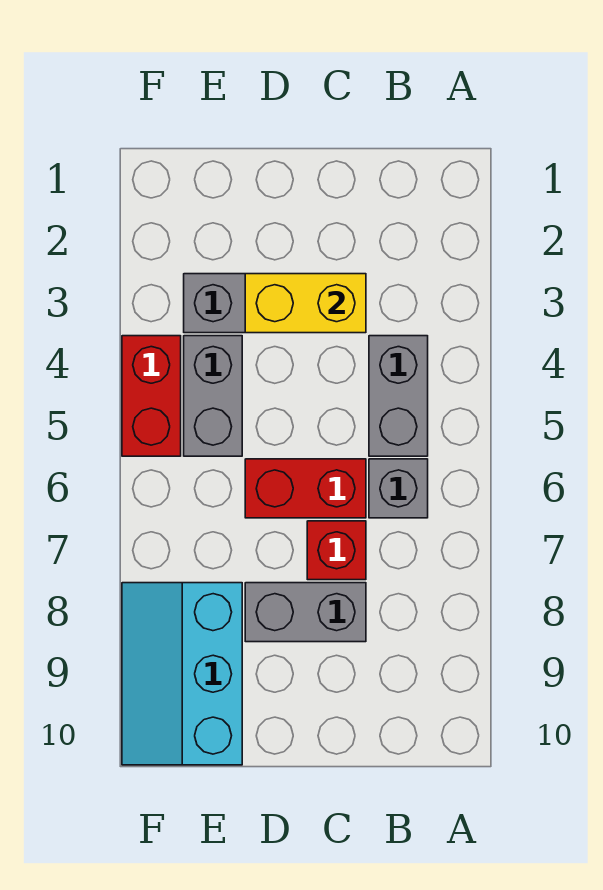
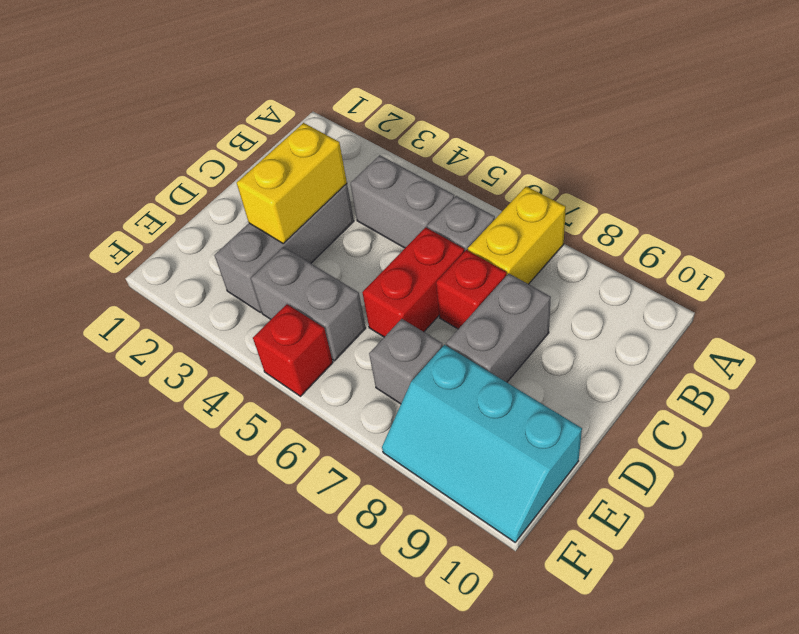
none -> yellow brick A7:B7 level 1
none -> grey brick E7 level 1
red brick F4:F5 level 1 -> red brick F5 level 1

